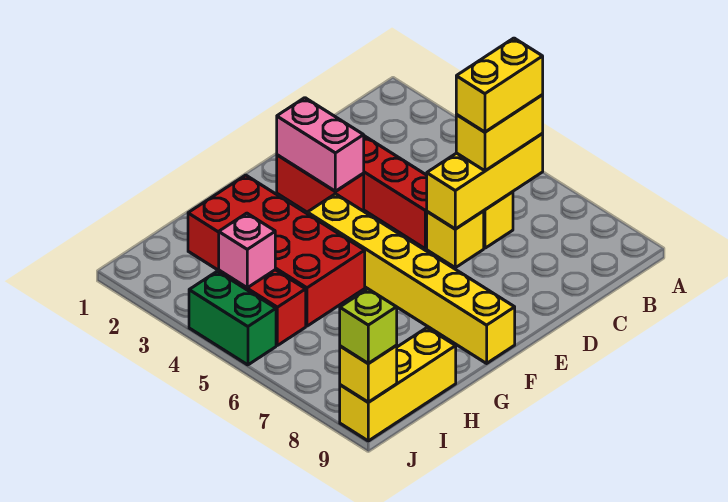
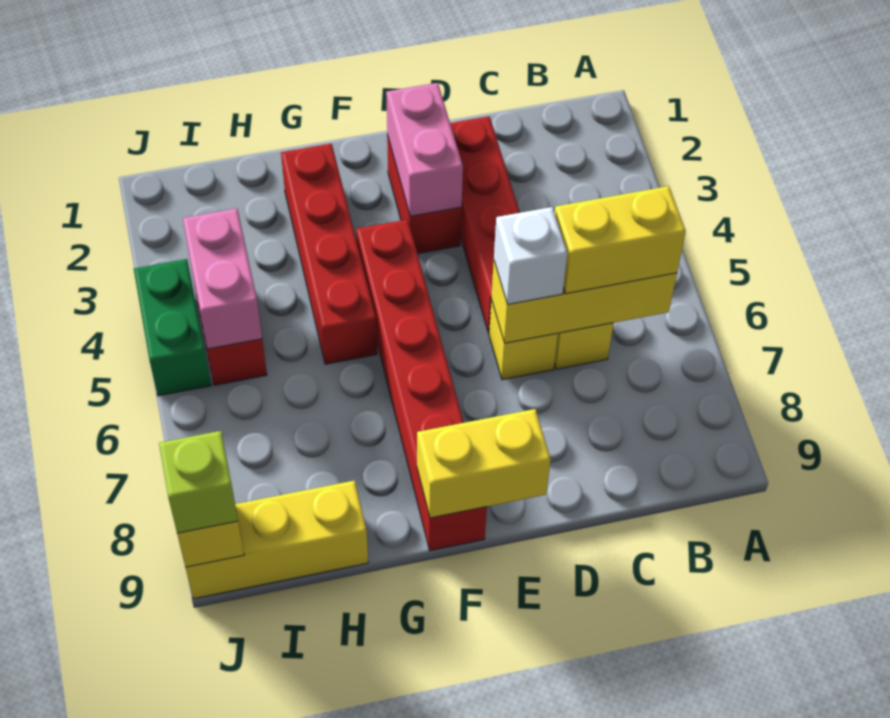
yellow brick B6:C6 level 4 -> yellow brick E9:F9 level 2
none -> white brick D6 level 3
yellow brick F4:F9 level 1 -> red brick F4:F9 level 1
red brick G2:H5 level 1 -> red brick G2:G5 level 1
pink brick I4 level 2 -> pink brick I4:I5 level 2

